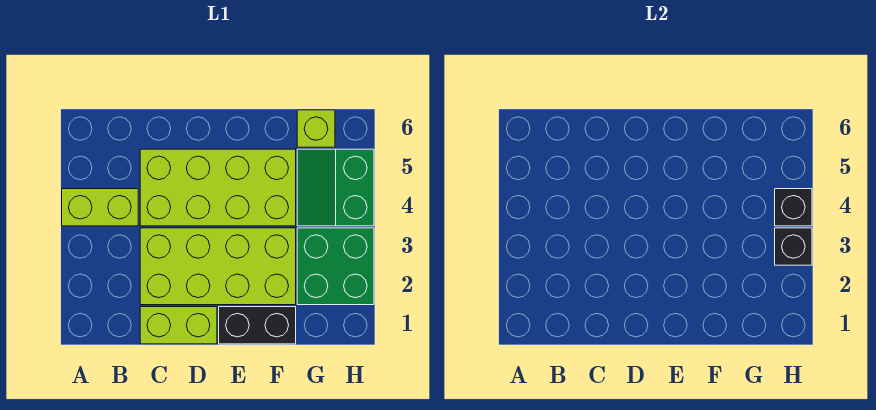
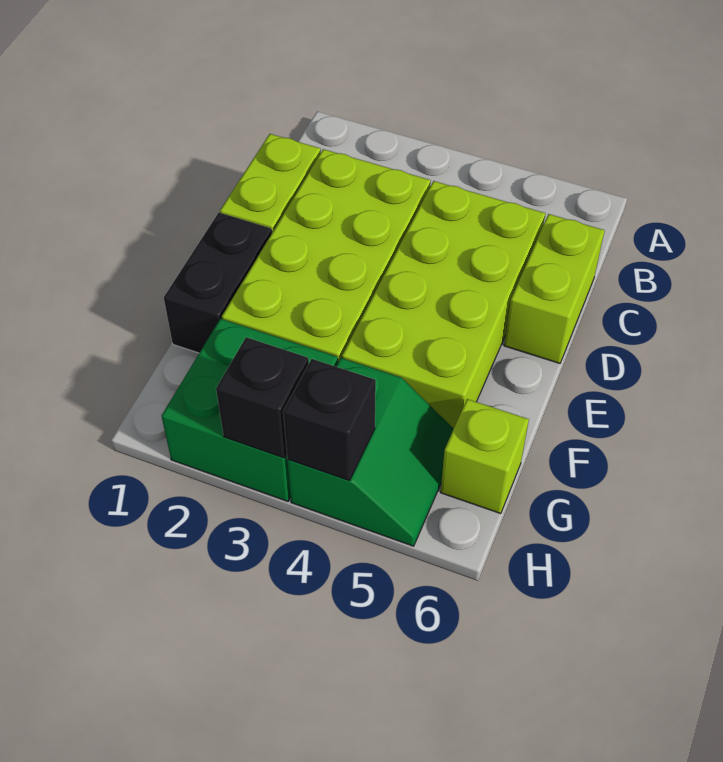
lime brick A4:B4 level 1 -> lime brick C6:D6 level 1
green slope G4:H5 level 1 top H -> green slope G4:H5 level 1 top 4

